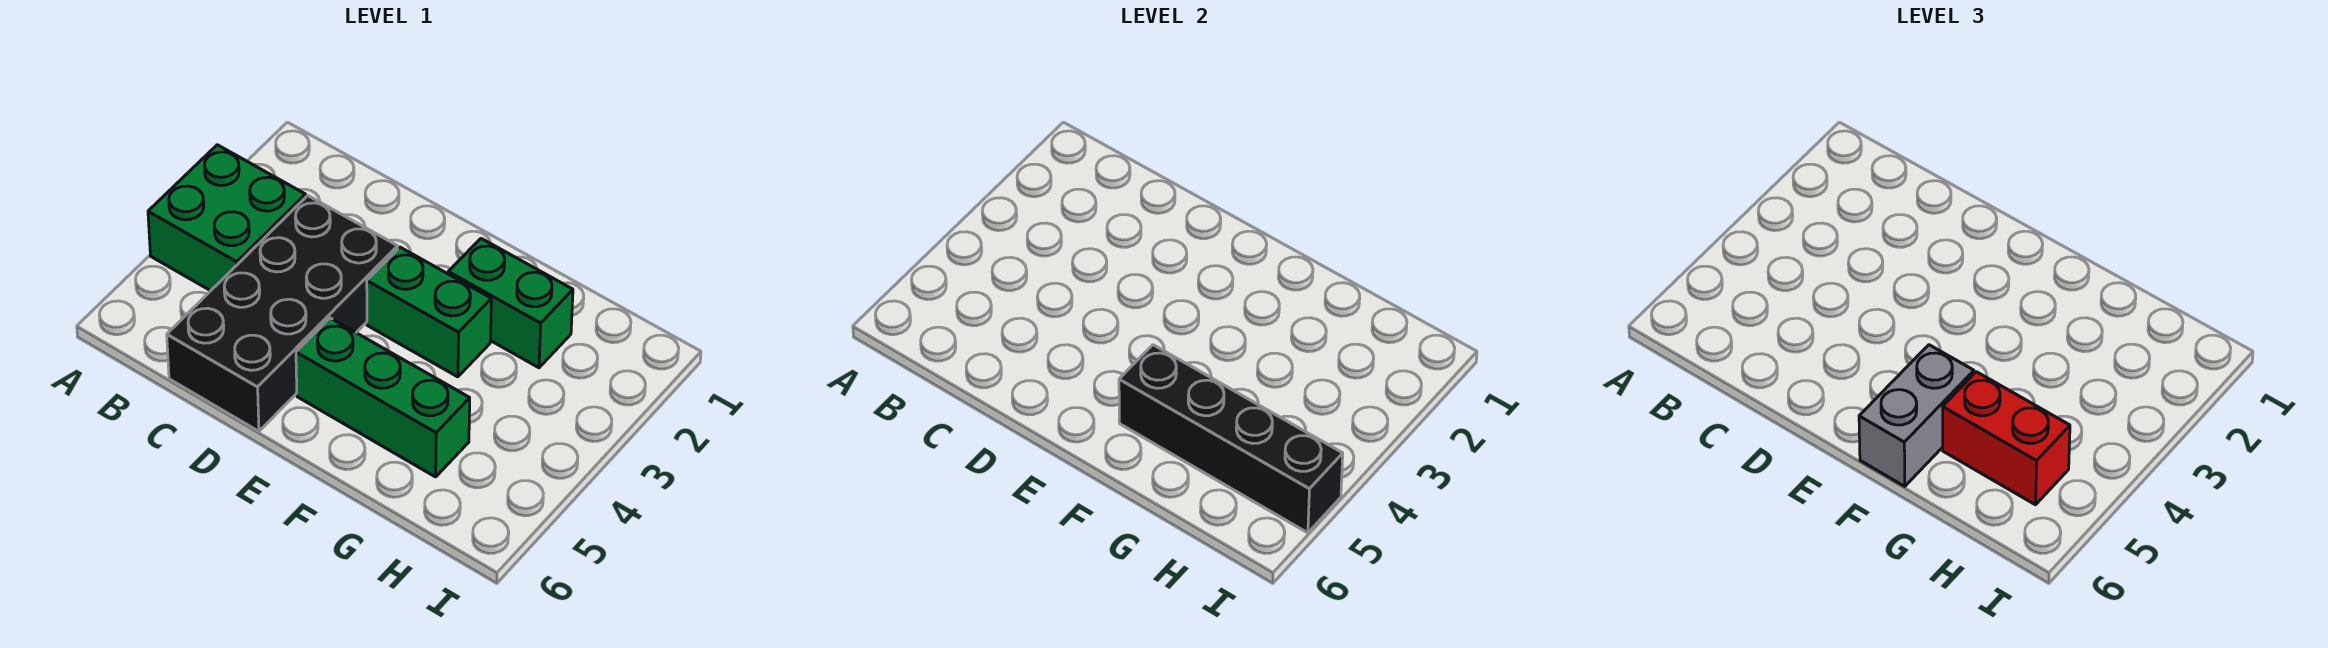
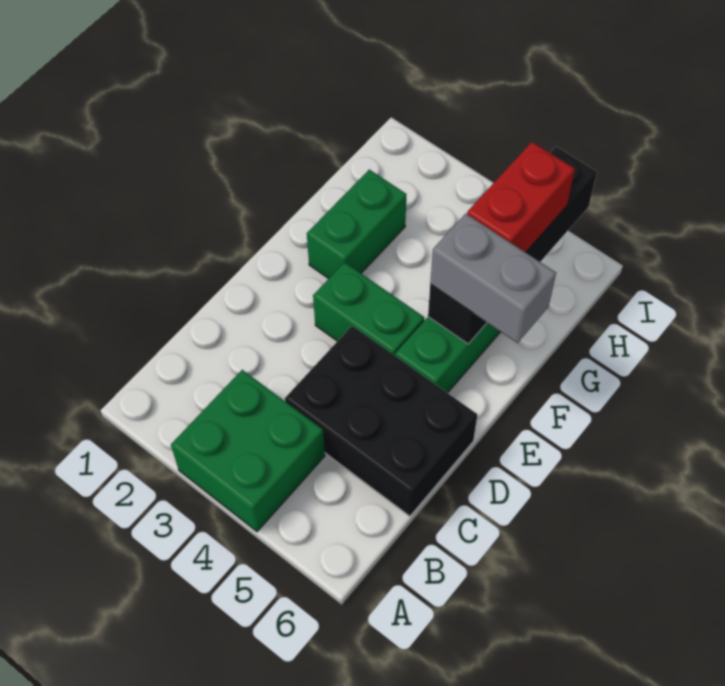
black brick C3:D6 level 1 -> black brick C4:D6 level 1
green brick E3:F3 level 1 -> green brick E3:E4 level 1

